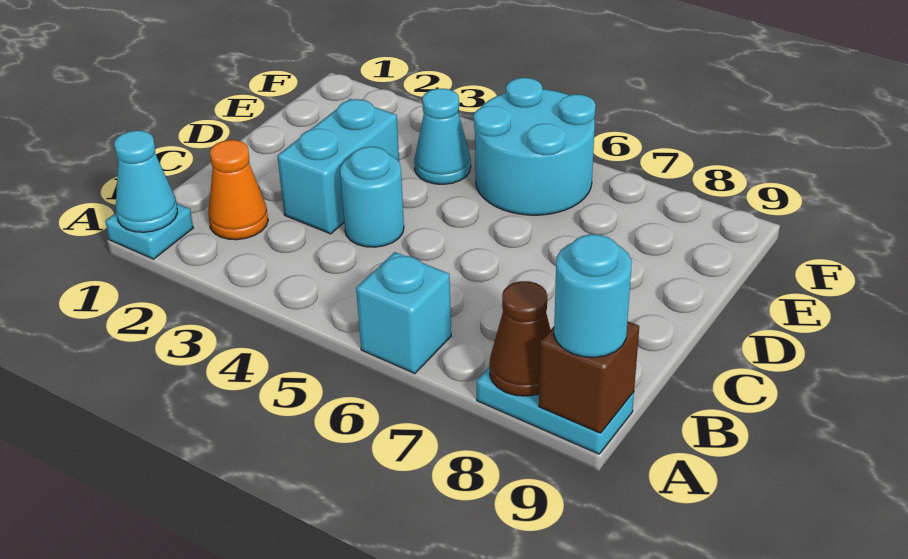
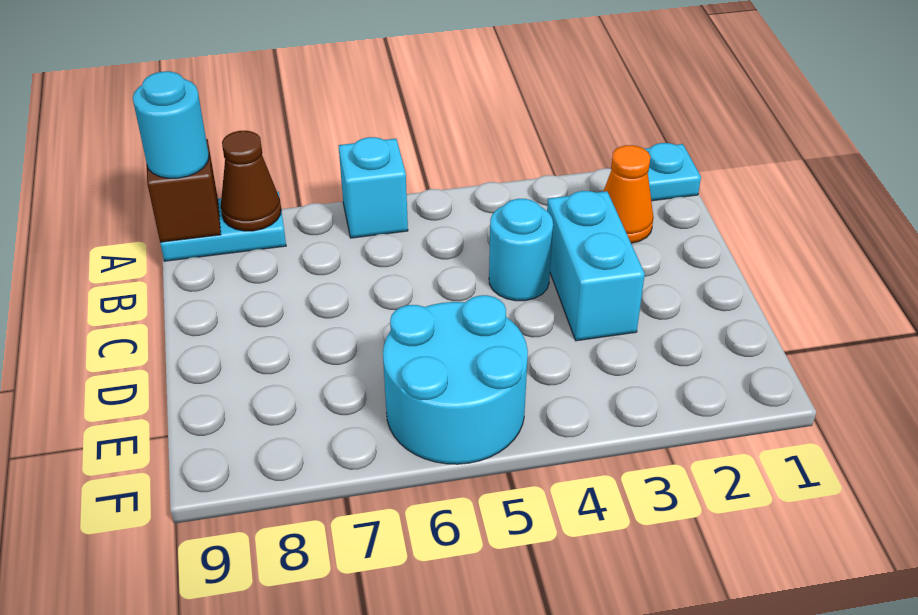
cyan cone A1 level 2 -> none
cyan cone E4 level 1 -> none

